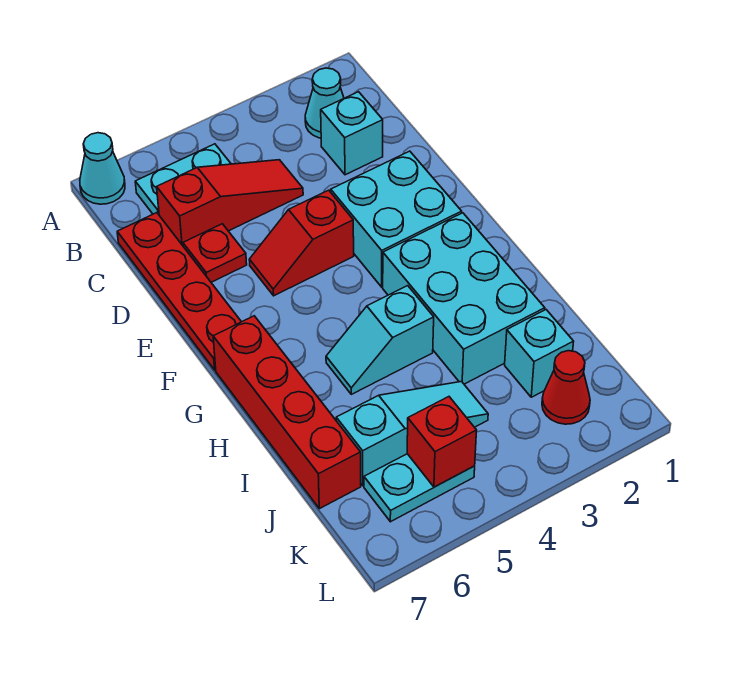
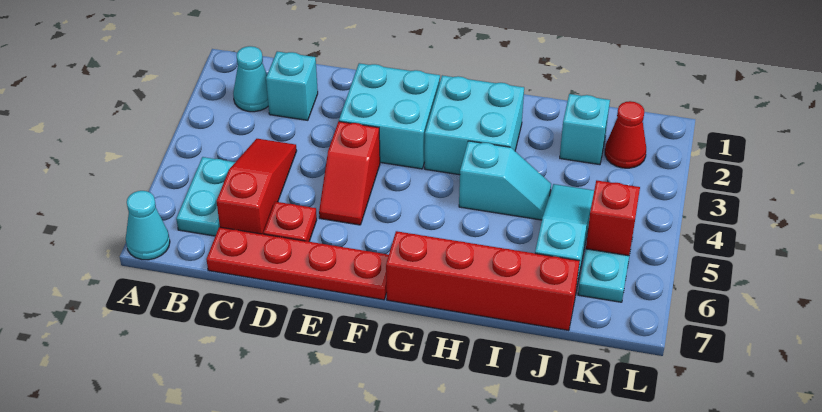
cyan brick G2:I3 level 1 -> cyan brick G2:H3 level 1
cyan slope H4:H5 level 1 top 4 -> cyan slope H4:I4 level 1 top H

